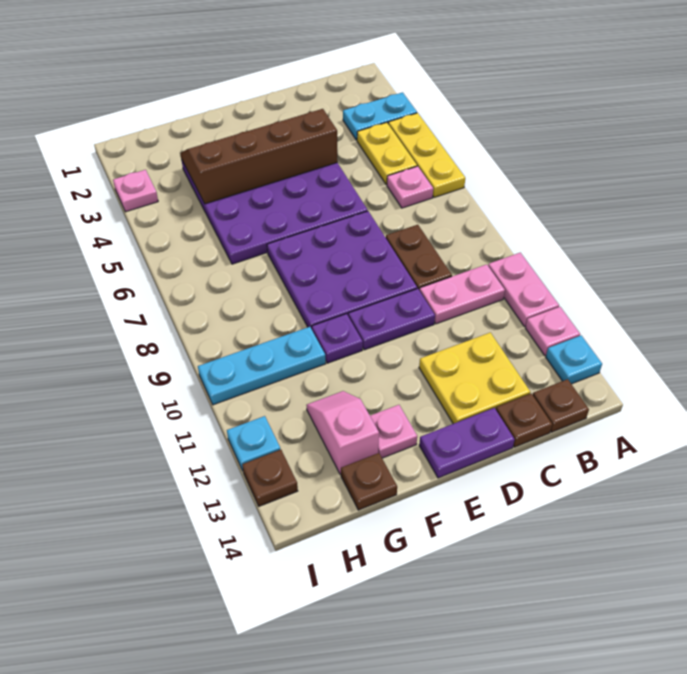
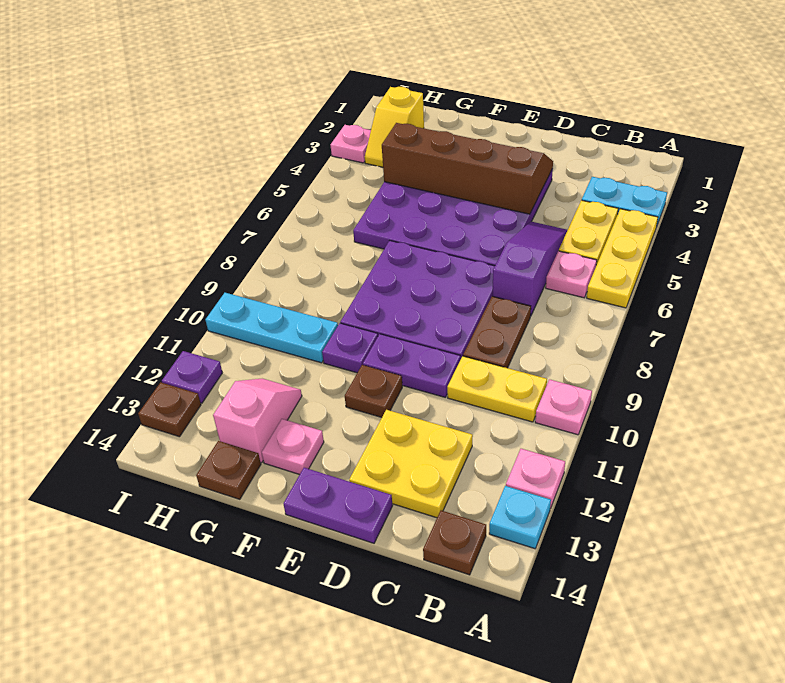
pink plate A10:A11 level 1 -> pink plate A10 level 1
pink plate B10:C10 level 1 -> yellow plate B10:C10 level 1
none -> purple slope C5:C7 level 1 top 7
brown plate C14 level 1 -> brown plate E11 level 1
none -> yellow slope H2:H3 level 1 top 2
cyan plate I12 level 1 -> purple plate I12 level 1

